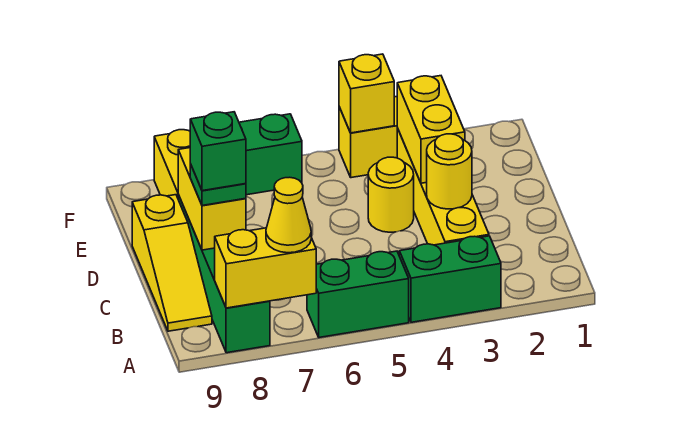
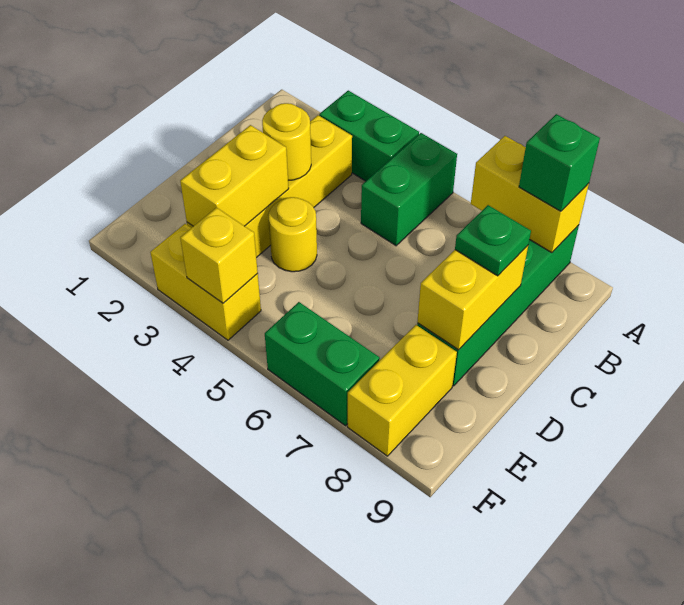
green brick A5:A6 level 1 -> green brick A5:B5 level 1
yellow cone A7 level 3 -> none
yellow slope B9:D9 level 1 top D -> none
green brick C8 level 4 -> green brick A8 level 3

